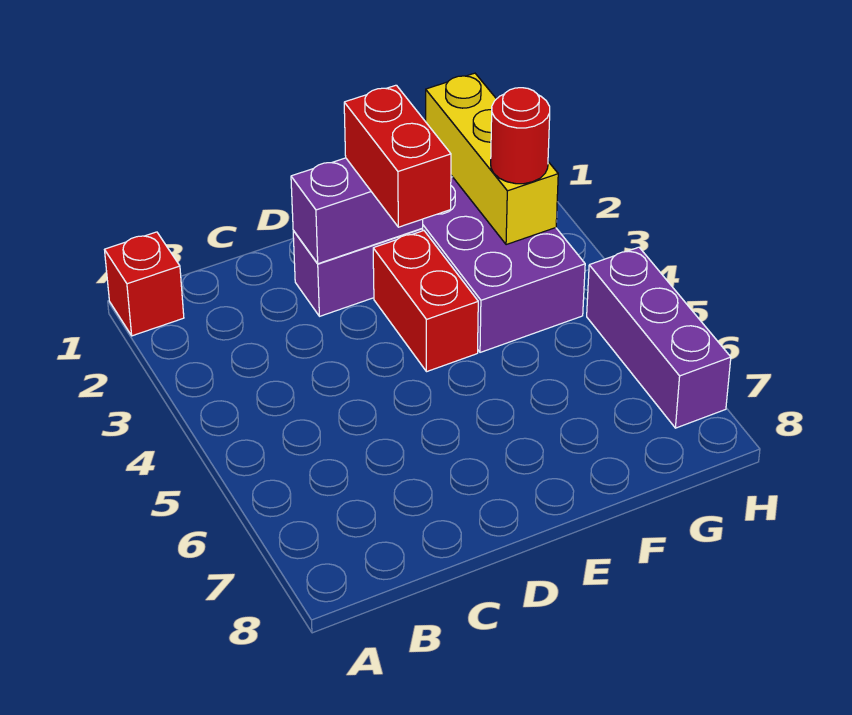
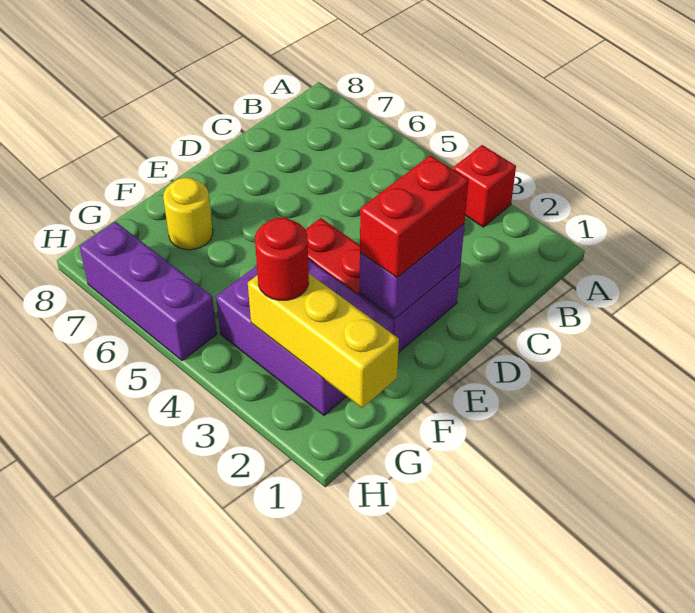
red brick A1 level 1 -> red brick A3 level 1
red brick E2:E3 level 3 -> red brick D2:E2 level 3
none -> yellow round brick F7 level 1

